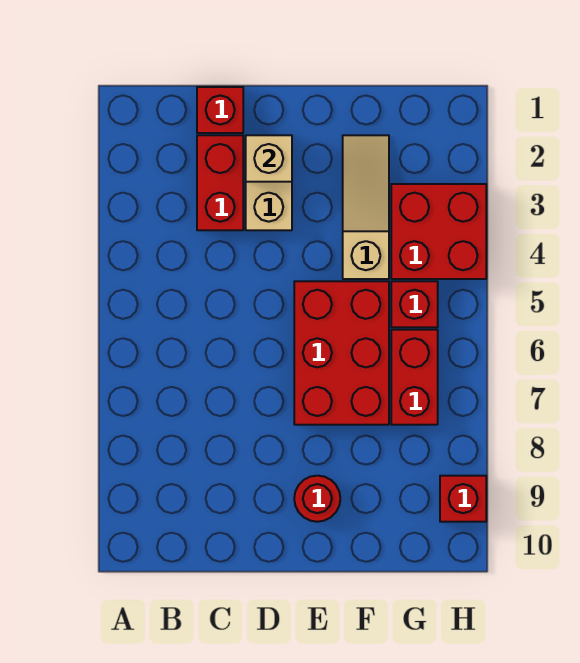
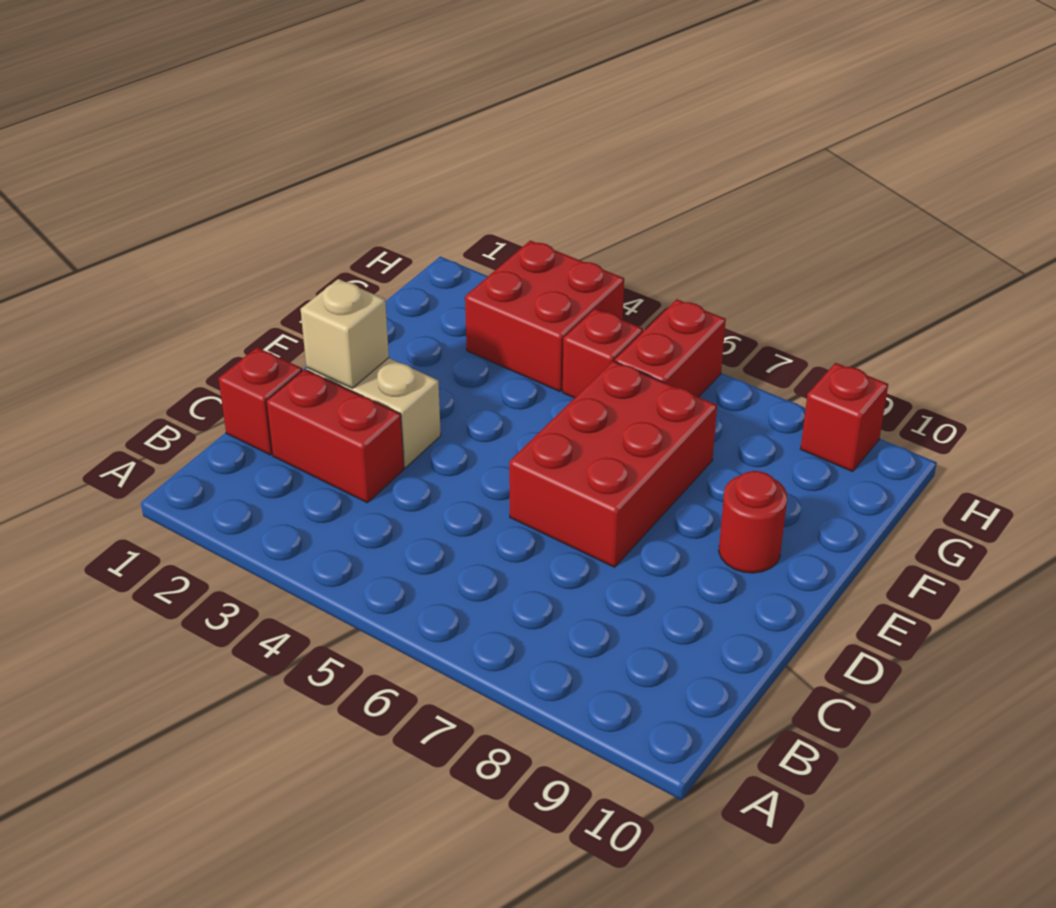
red brick E5:F7 level 1 -> red brick D6:F7 level 1
tan slope F2:F4 level 1 top 4 -> none
red brick G6:G7 level 1 -> red brick G6:H6 level 1

